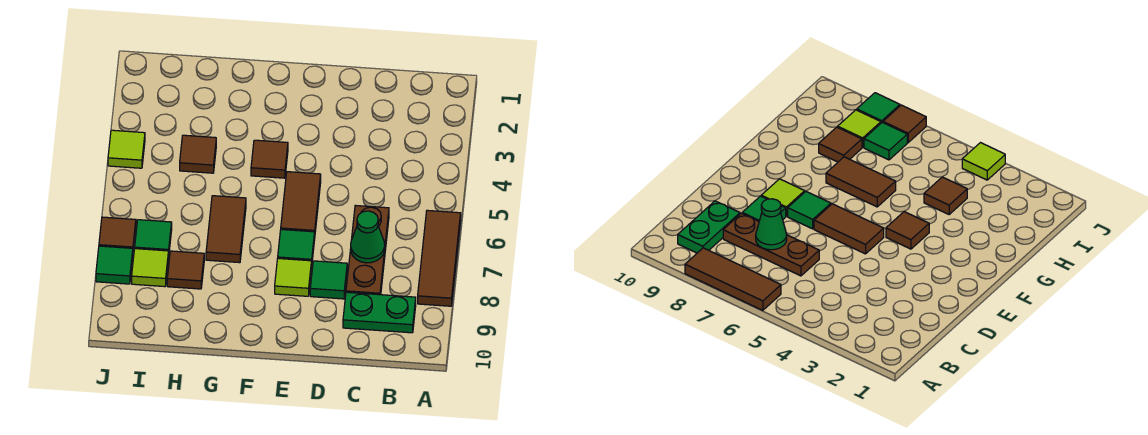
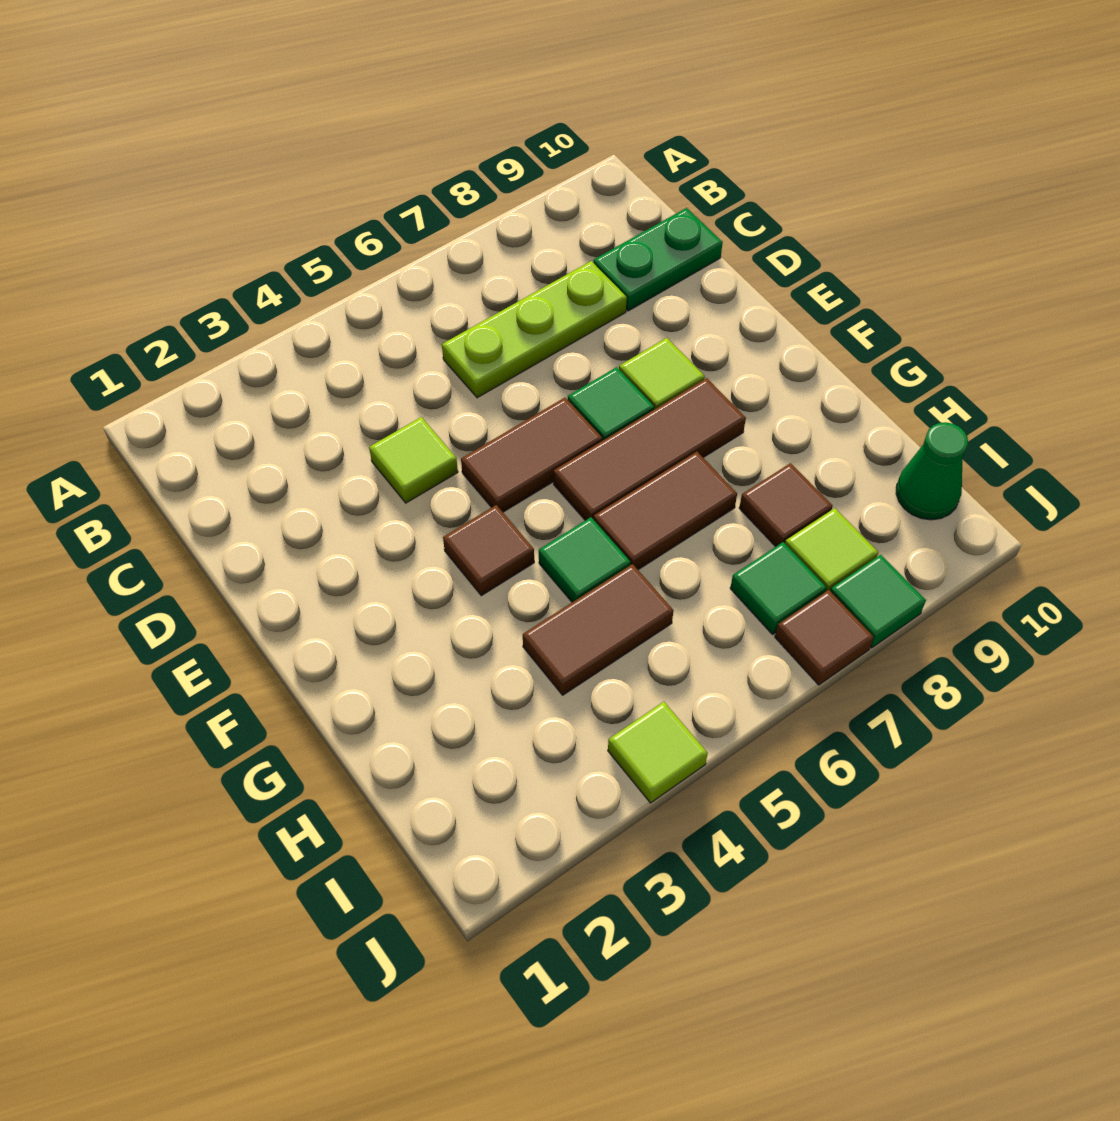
brown tile A6:A8 level 1 -> brown tile F6:F8 level 1
green plate B9:C9 level 1 -> green plate C9:C10 level 1
brown plate C6:C8 level 1 -> lime plate C6:C8 level 1
green cone C7 level 2 -> green cone I10 level 1
none -> lime tile D4 level 1
green tile D8 level 1 -> green tile G5 level 1
brown tile H4 level 1 -> brown tile H4:H5 level 1

